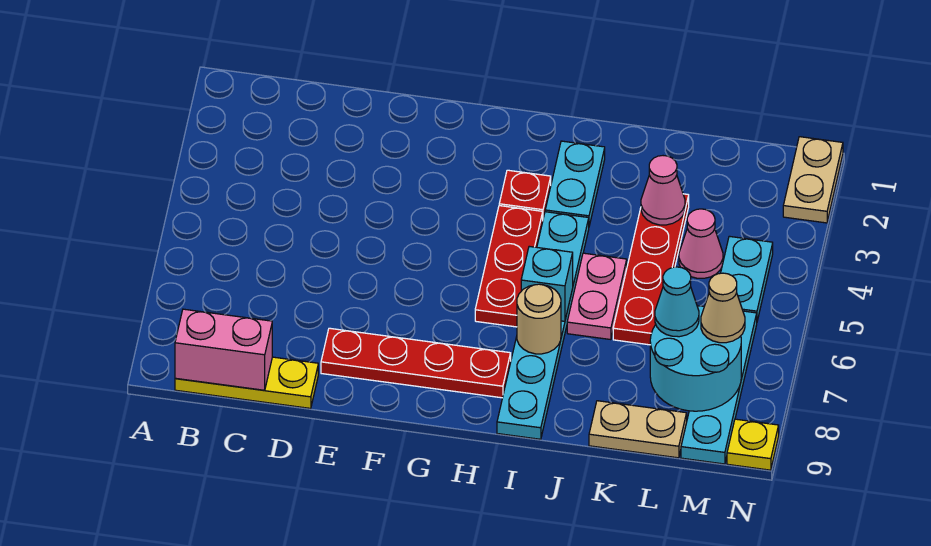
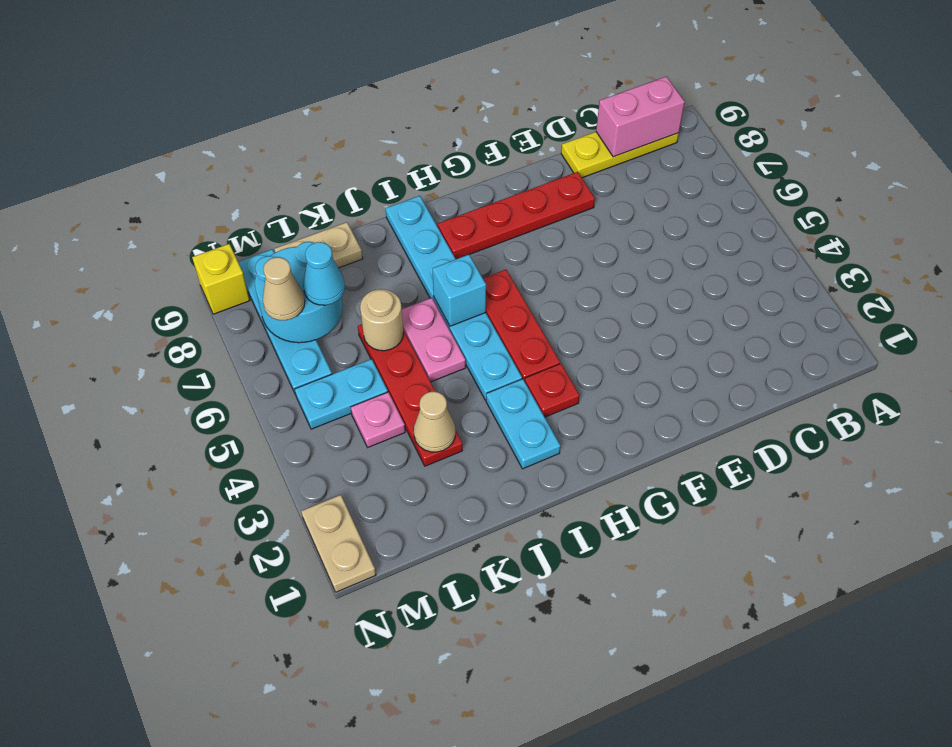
tan round brick I7 level 2 -> tan round brick K6 level 2
pink cone K3 level 2 -> tan cone K3 level 2
pink cone L4 level 1 -> pink plate L4 level 1
cyan plate M4:M5 level 1 -> cyan plate L5:M5 level 1
yellow plate N9 level 1 -> yellow brick N9 level 1

